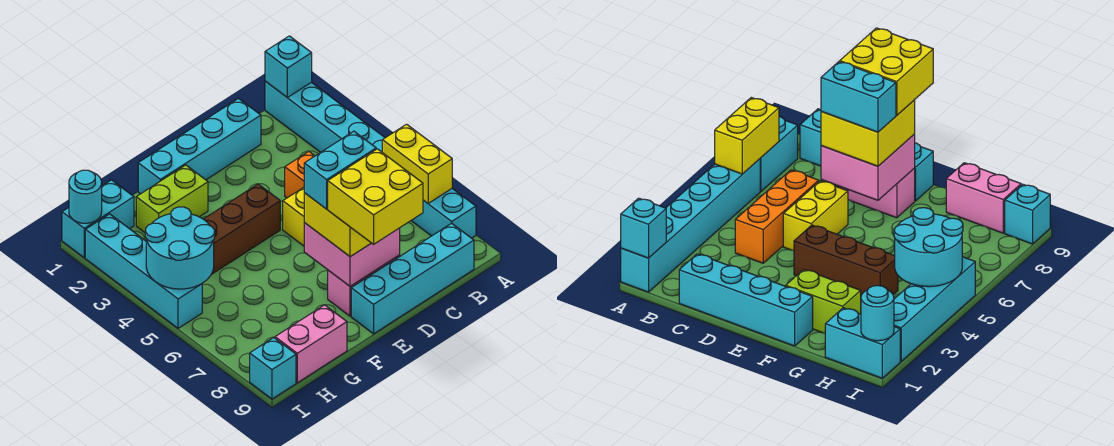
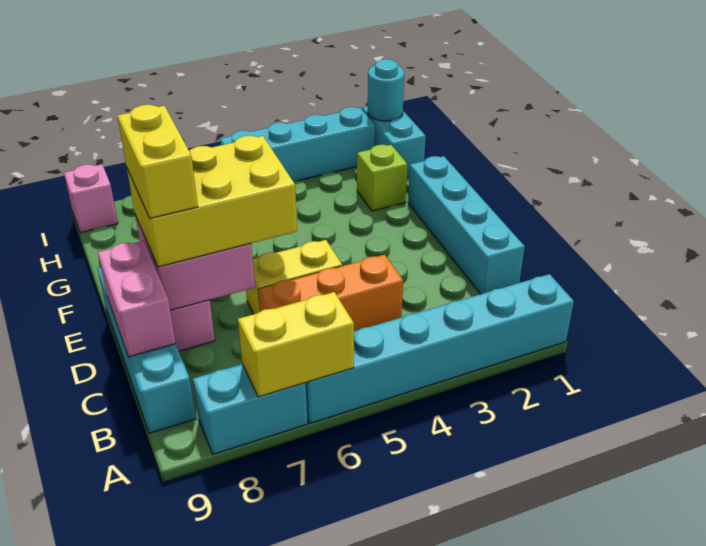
cyan brick A1 level 2 -> none
yellow brick D7:E8 level 3 -> yellow brick D6:E8 level 3
cyan brick D7:E7 level 4 -> none
yellow brick D8:E9 level 4 -> yellow brick D8:E8 level 4
brown brick E4:G4 level 1 -> none
lime brick F2:G2 level 1 -> lime brick G2 level 1
pink brick G9:H9 level 1 -> pink brick C9:D9 level 2
cyan round brick H4:I5 level 2 -> none
cyan brick I9 level 1 -> pink brick I9 level 1

